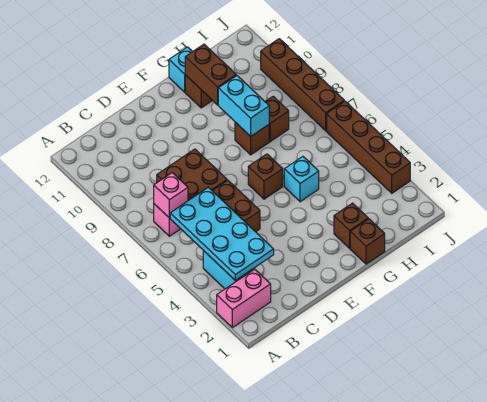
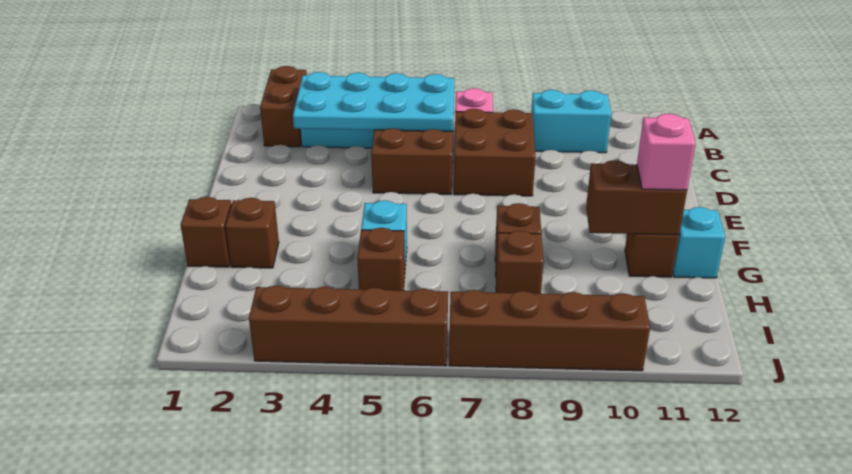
pink brick A2:B2 level 1 -> brown brick A2:B2 level 1
pink brick B7 level 2 -> pink brick G11 level 3
brown brick F6 level 1 -> brown brick H5 level 1
cyan brick G8:G9 level 2 -> cyan brick B9:B10 level 1

